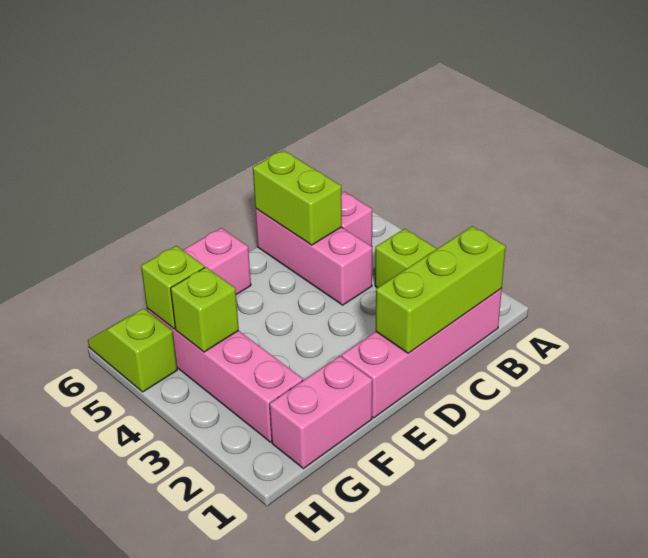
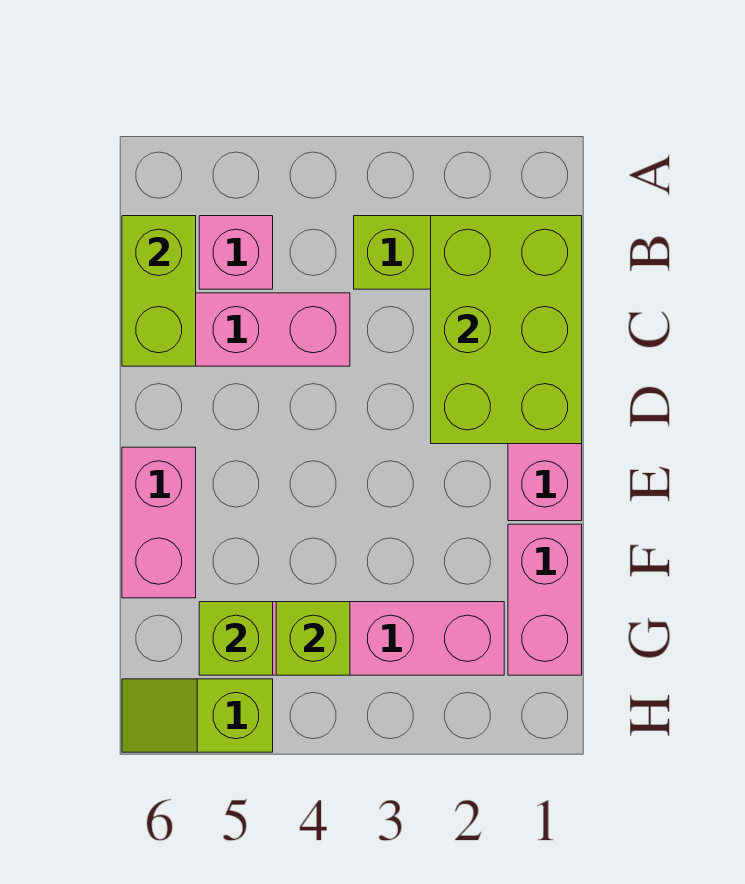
lime brick B1:D1 level 2 -> lime brick B1:D2 level 2
lime brick C5:C6 level 2 -> lime brick B6:C6 level 2

